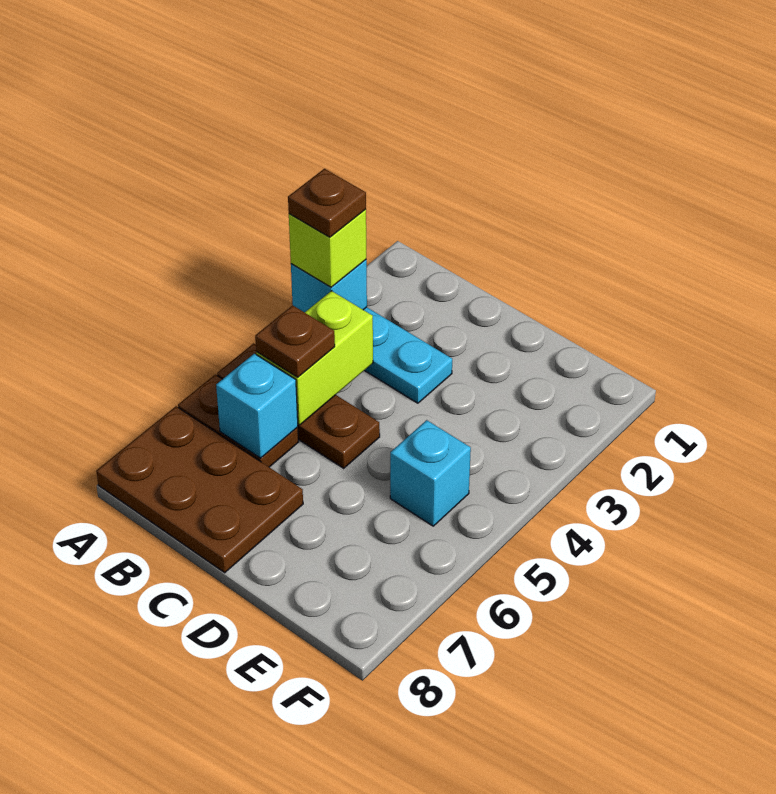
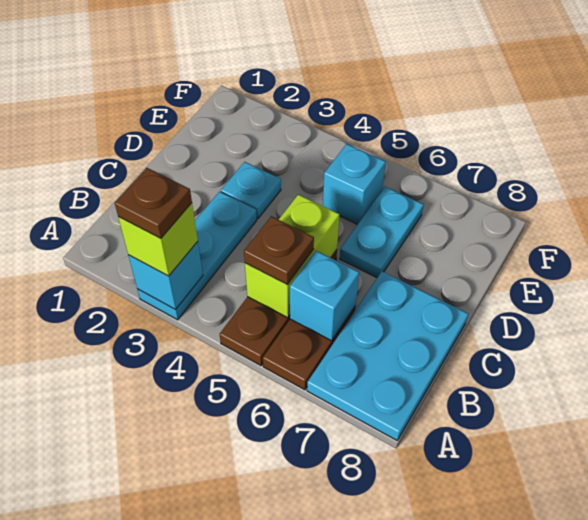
brown plate A7:C8 level 1 -> cyan plate A7:C8 level 1
lime brick B4:B5 level 2 -> lime brick B5:C5 level 2
none -> cyan plate D3 level 1
none -> cyan plate D6:E6 level 1

